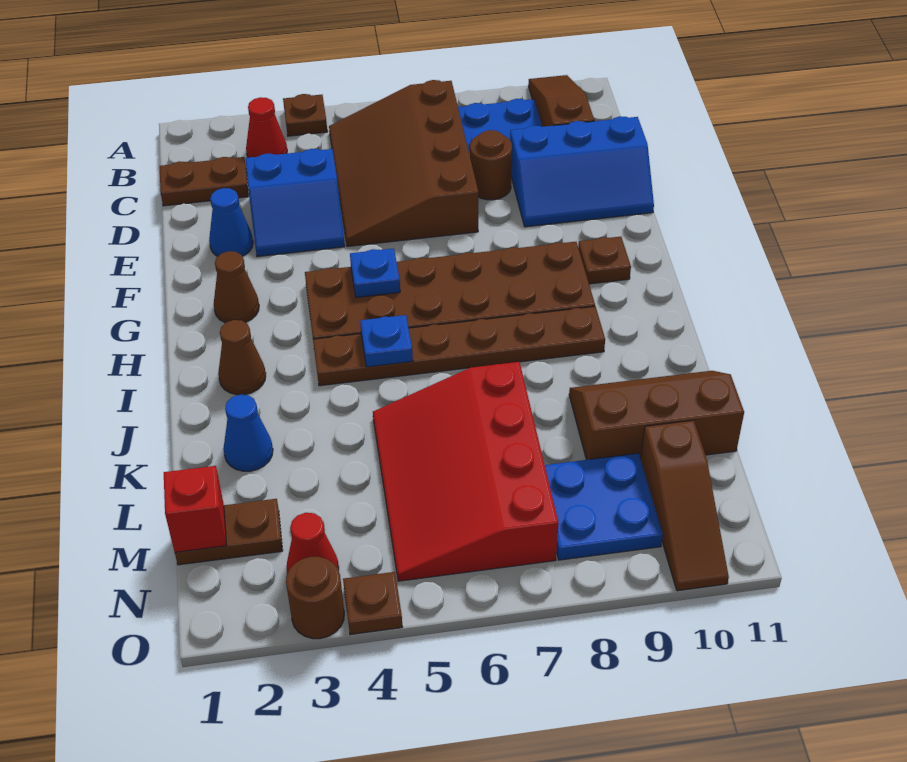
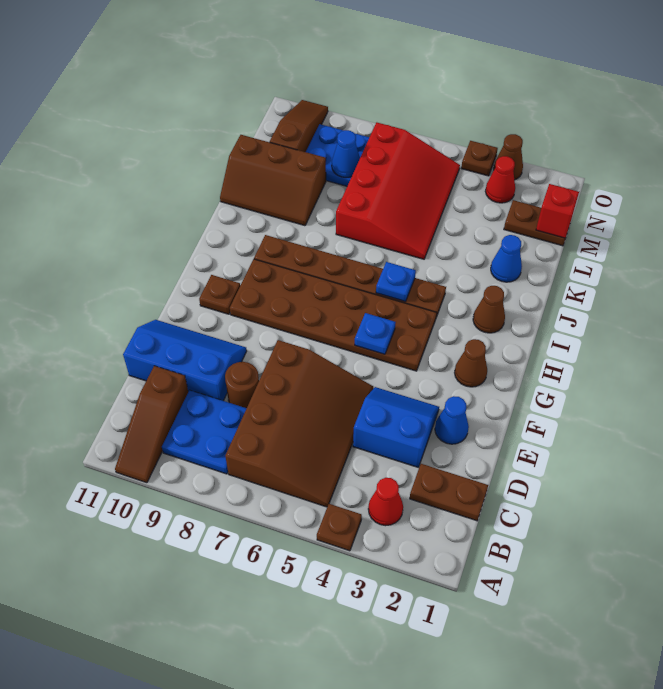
none -> blue cone M8 level 2
brown round brick O3 level 1 -> brown cone O3 level 1

